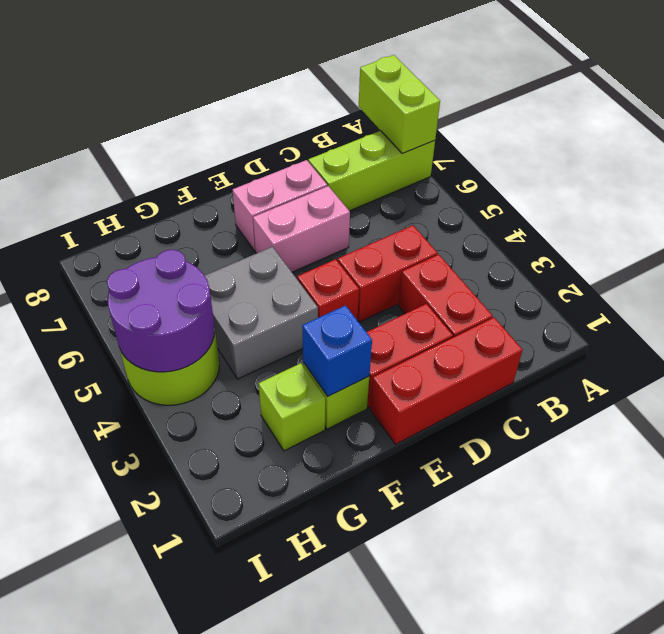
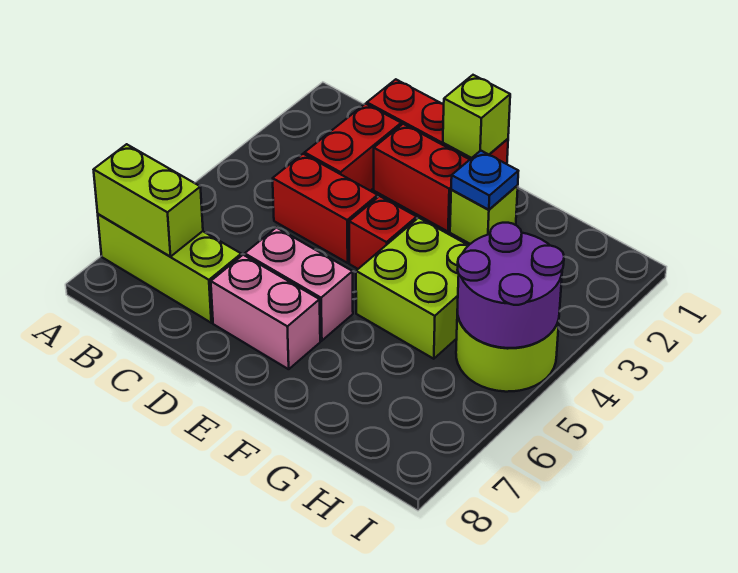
lime brick A7:A8 level 2 -> lime brick A7:B7 level 2
blue brick F2 level 2 -> blue plate F2 level 2
grey brick F4:G5 level 1 -> lime brick F4:G5 level 1
lime brick G2 level 1 -> lime brick E1 level 2

